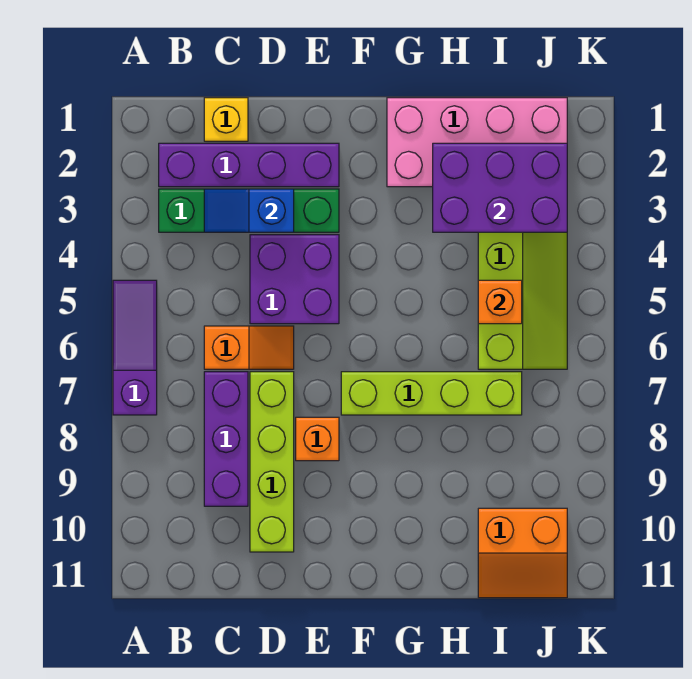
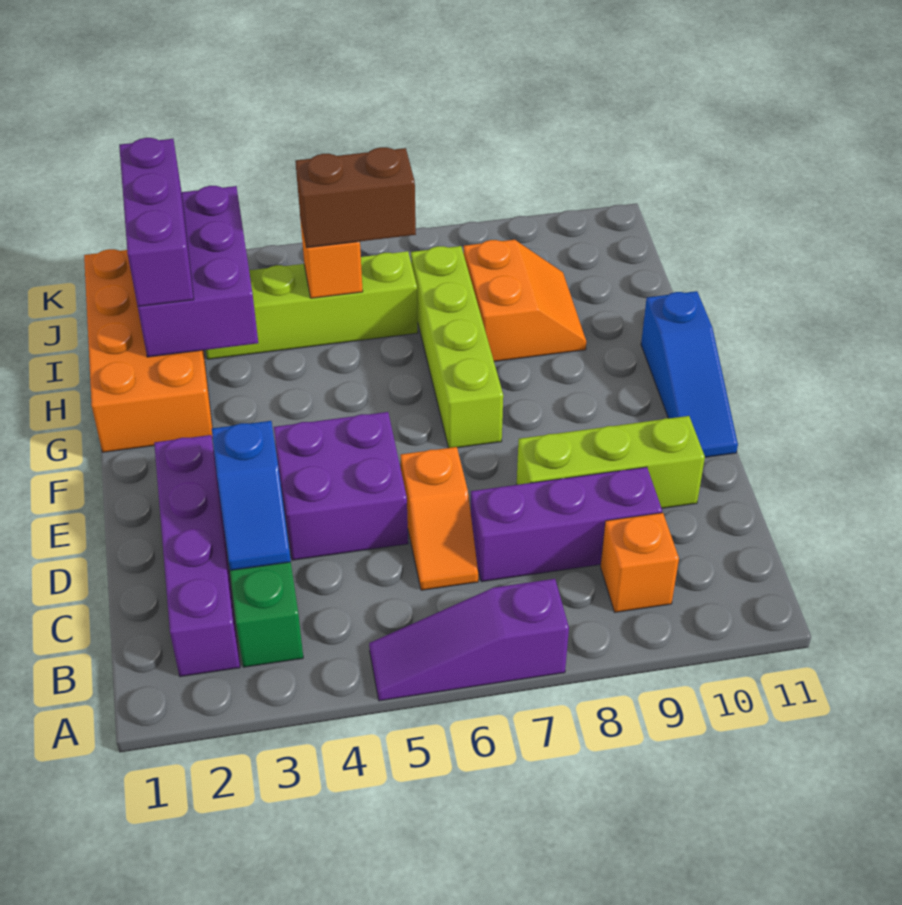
yellow brick C1 level 1 -> none
orange slope C6:D6 level 1 top C -> orange slope C6:D6 level 1 top D
lime brick D7:D10 level 1 -> lime brick D8:D10 level 1
orange brick E8 level 1 -> orange brick B9 level 1
none -> blue slope E11:G11 level 1 top G
pink brick G1:J2 level 1 -> orange brick G1:J2 level 1
none -> purple brick H2:J2 level 3
none -> brown brick I5:I6 level 3
orange slope I10:J11 level 1 top 10 -> orange slope H8:I9 level 1 top 8

